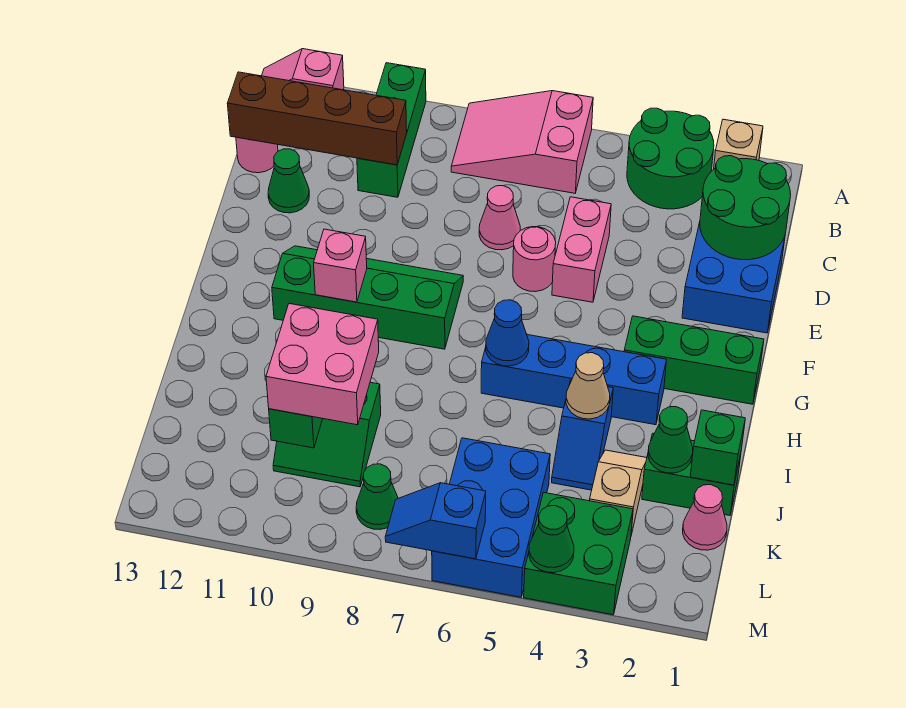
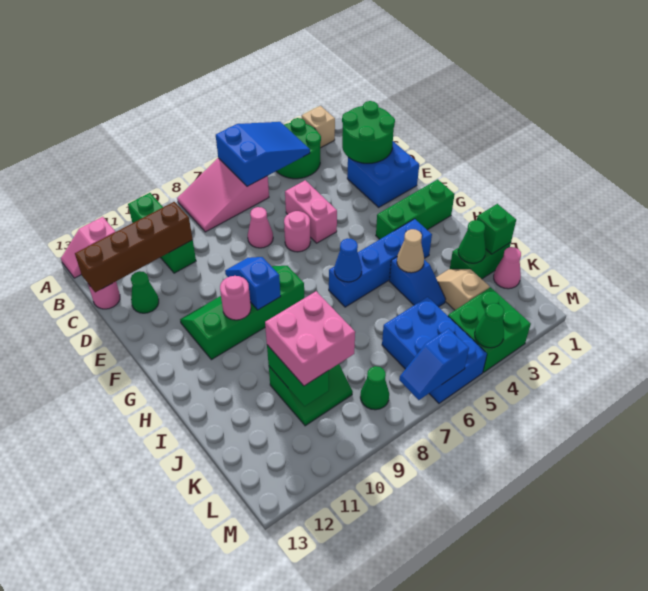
none -> blue slope A4:B6 level 2 top 6
none -> blue slope F9:G9 level 2 top G
pink brick G10 level 2 -> pink round brick G10 level 2

